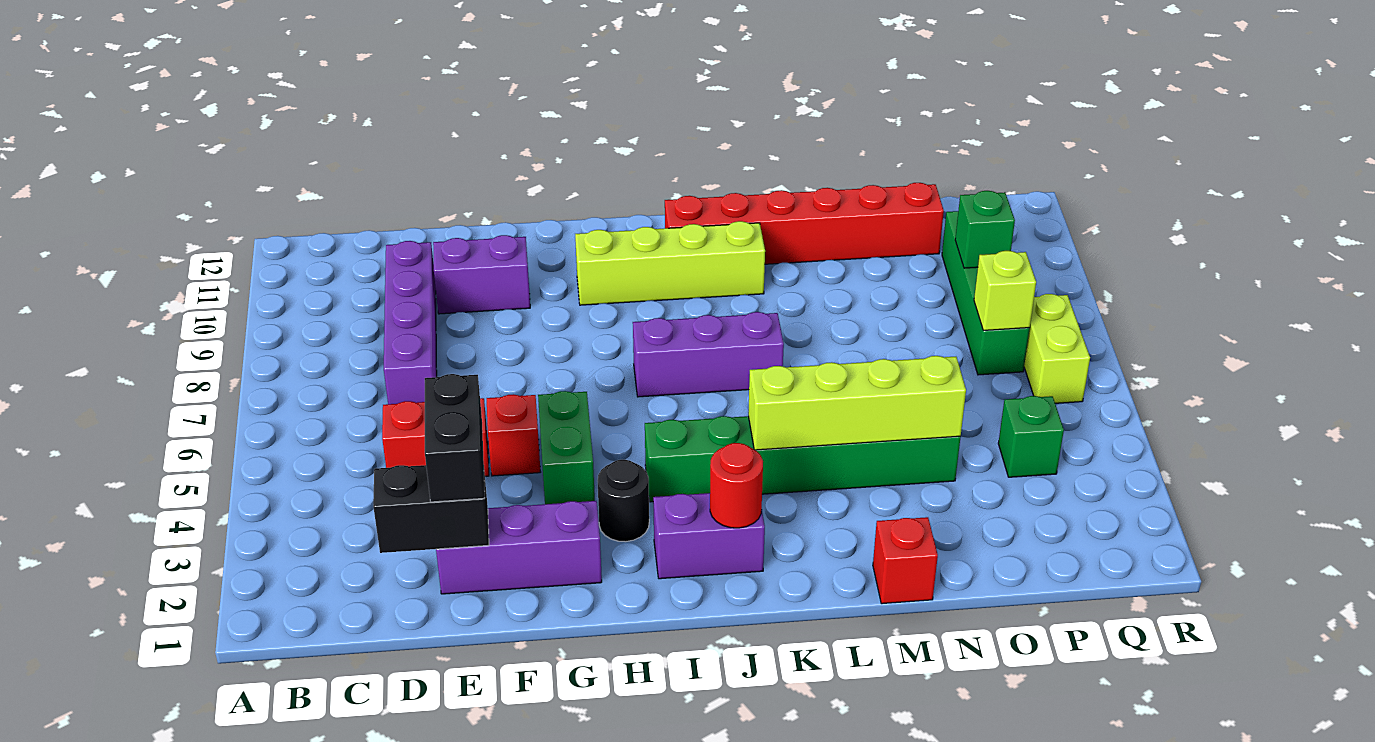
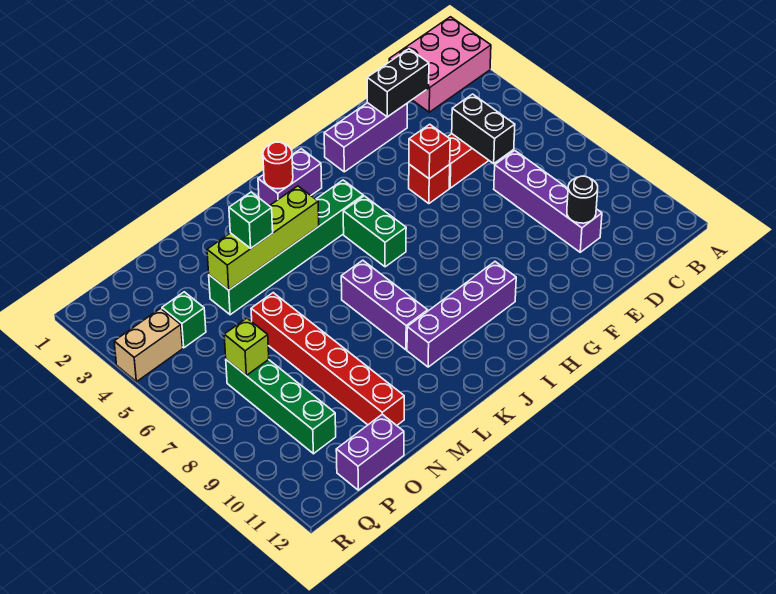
none -> pink brick A1:C2 level 1
black brick E2:E3 level 3 -> black brick D5:D6 level 2
purple brick E10:F10 level 1 -> purple brick O12:P12 level 1
green brick G4:G5 level 1 -> green brick I5:I6 level 1
black round brick H3 level 1 -> black round brick D10 level 2
lime brick H10:K10 level 1 -> purple brick H10:K10 level 1
purple brick I7:K7 level 1 -> purple brick K7:K9 level 1
red brick J11:O11 level 1 -> red brick N6:N11 level 1
red brick M1 level 1 -> red brick F5 level 2
green brick P9 level 2 -> green brick M4 level 3
none -> tan brick Q4:R4 level 1
lime brick Q6:Q7 level 1 -> none

